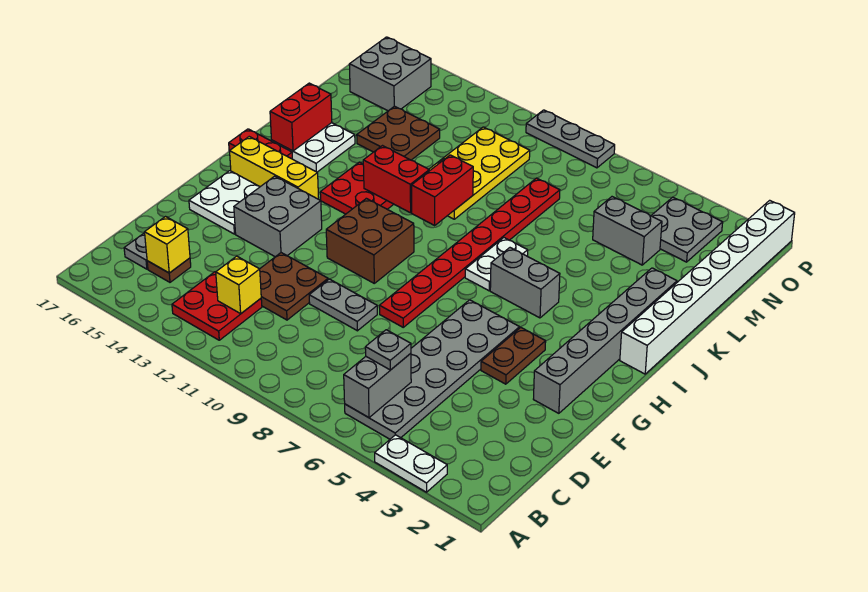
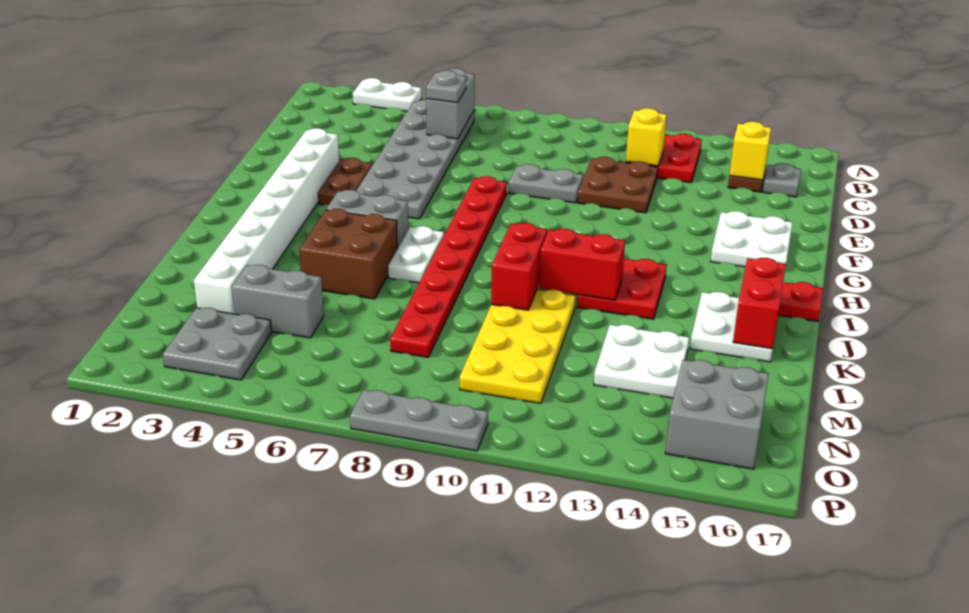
grey brick F2:K2 level 1 -> none
grey brick F13:G14 level 1 -> none
brown brick G10:H11 level 1 -> brown brick J5:K6 level 1
yellow brick H14:H16 level 1 -> none
white brick I1:P1 level 1 -> white brick F3:M3 level 1
brown plate L13:M14 level 1 -> white plate L13:M14 level 1

